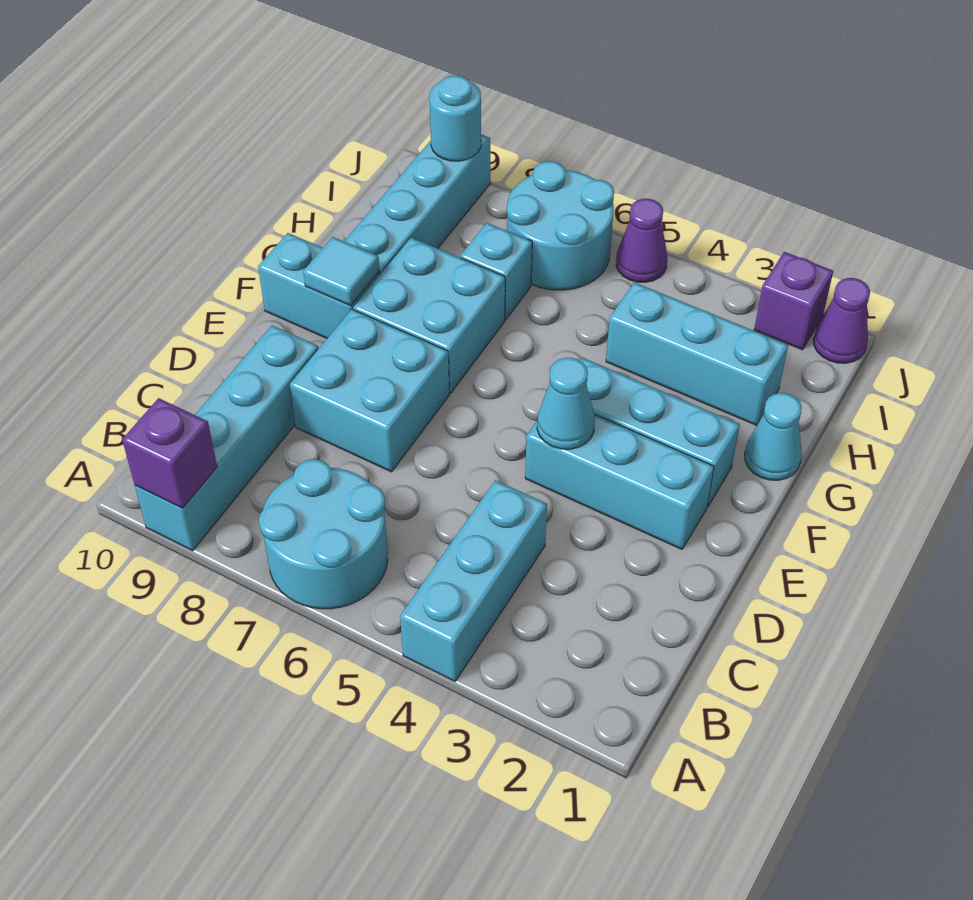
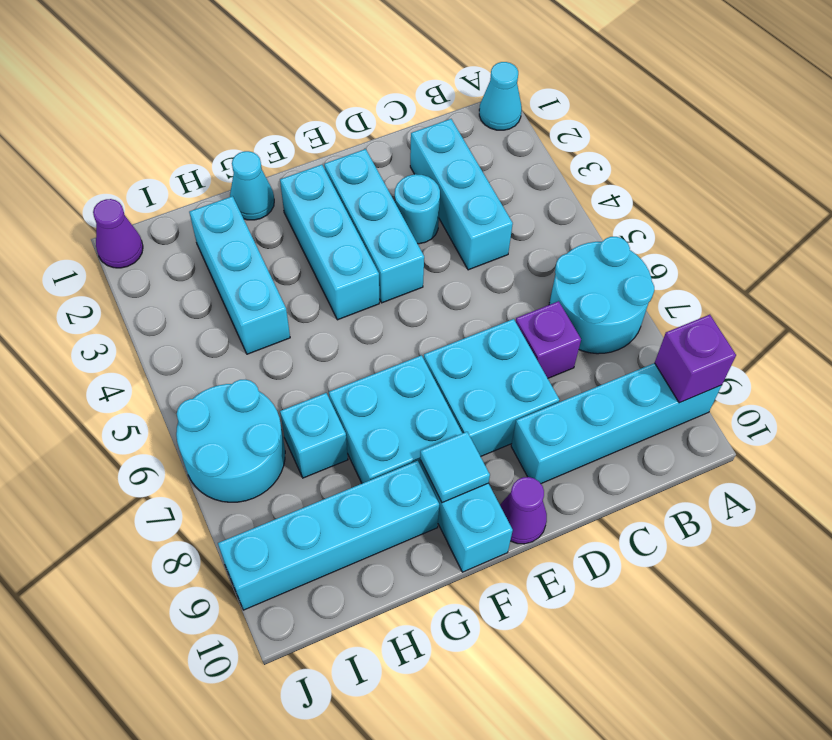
cyan brick A4:C4 level 1 -> cyan brick C2:C4 level 1
cyan cone E4 level 2 -> cyan cone A1 level 1
purple brick J2 level 1 -> purple brick C7 level 1
purple cone J5 level 1 -> purple cone E10 level 1
cyan round brick J9 level 2 -> cyan round brick D3 level 1

